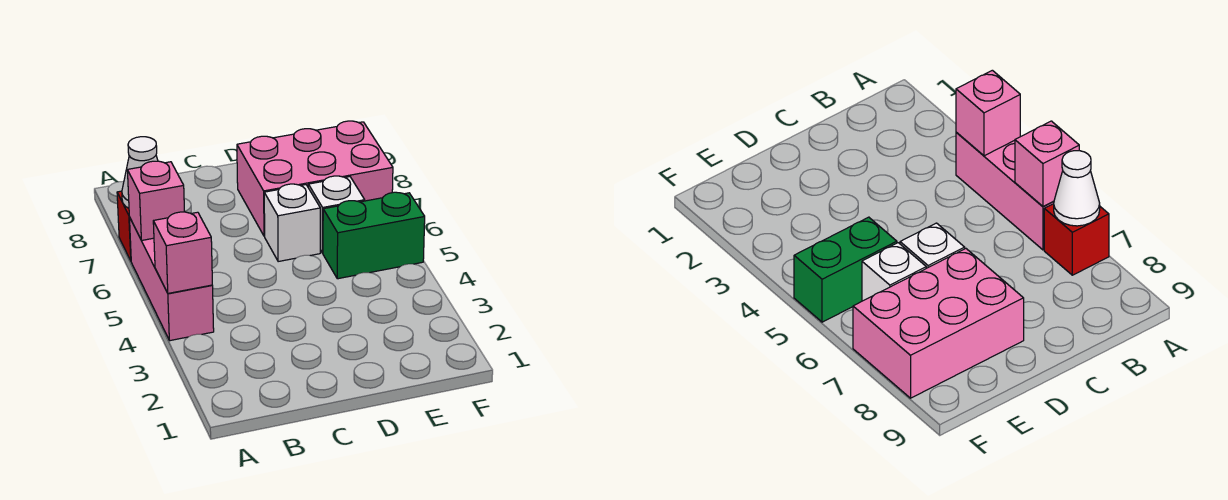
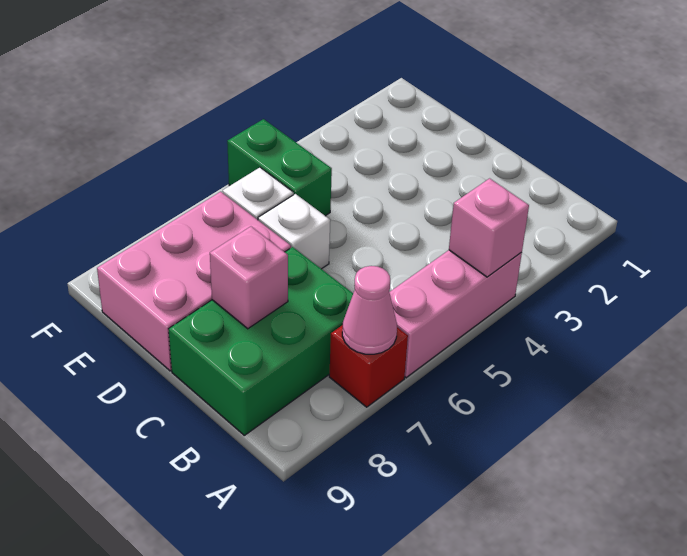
pink brick A6 level 2 -> pink brick C8 level 2
white cone A7 level 2 -> pink cone A7 level 2
none -> green brick B7:C9 level 1
pink brick D7:F8 level 1 -> pink brick D7:E9 level 1

